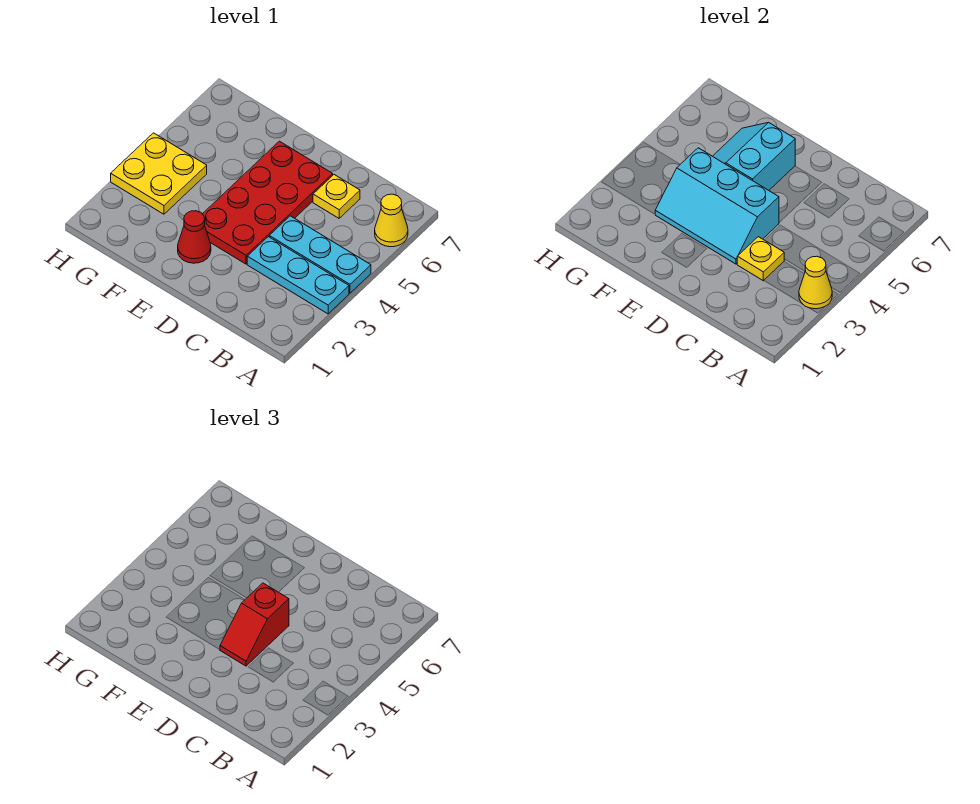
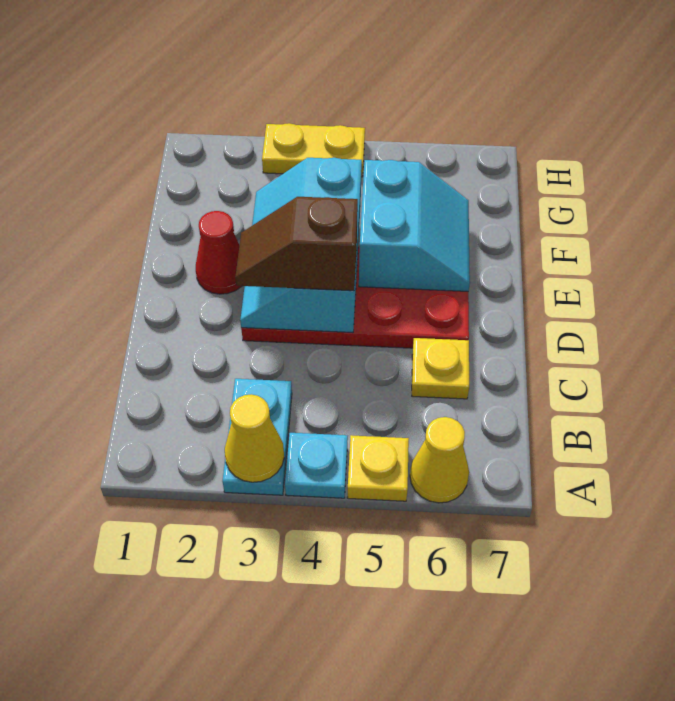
cyan plate A3:C3 level 1 -> cyan plate A3:B3 level 1
cyan plate A4:C4 level 1 -> cyan plate A4 level 1
yellow plate C3 level 2 -> yellow plate A5 level 1
red slope D3:D4 level 3 top 4 -> brown slope D3:D4 level 3 top 4
cyan slope E5:F6 level 2 top E -> cyan slope E5:F6 level 2 top 5
yellow plate G3:H4 level 1 -> yellow plate H3:H4 level 1

